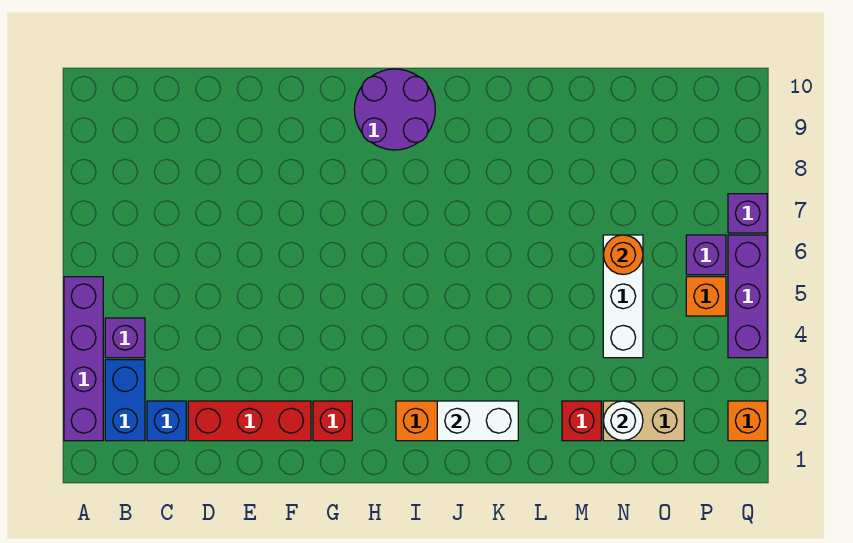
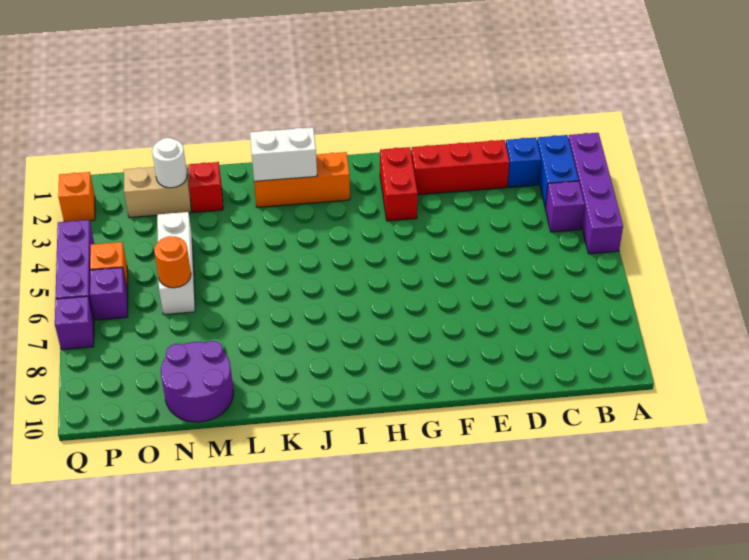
red brick G2 level 1 -> red brick G2:G3 level 1
purple round brick H9:I10 level 1 -> purple round brick M9:N10 level 1

